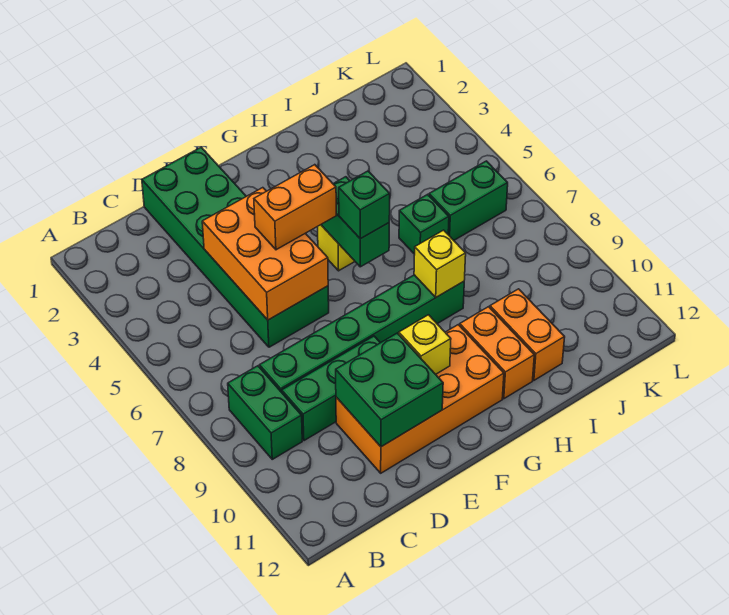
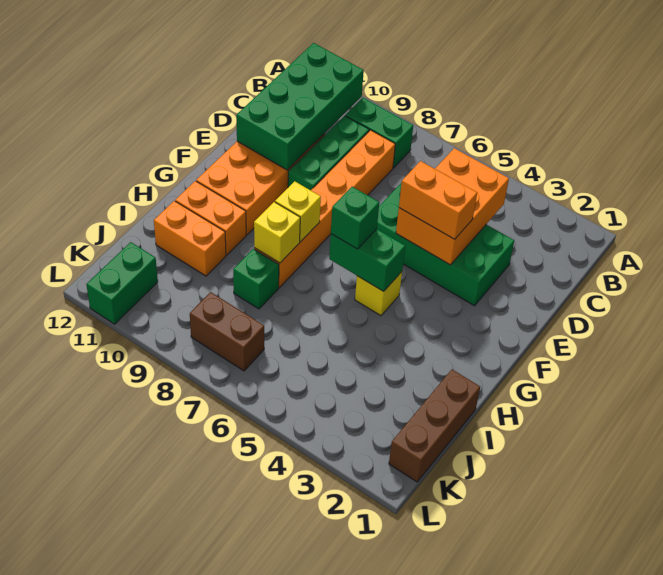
green brick C8:H8 level 1 -> orange brick C8:H8 level 1
green brick D1:E6 level 1 -> green brick D3:E6 level 1
orange brick D4:E6 level 2 -> orange brick C4:E5 level 2
green brick D10:E11 level 2 -> green brick B10:E11 level 2
orange brick E5:F5 level 3 -> orange brick E4:E5 level 3
yellow brick F10 level 2 -> yellow brick G8 level 2
none -> brown brick I1:K1 level 1
green brick I6 level 1 -> green brick I8 level 1
green brick J6:K6 level 1 -> green brick K11:L11 level 1
none -> brown brick K7:K8 level 1

